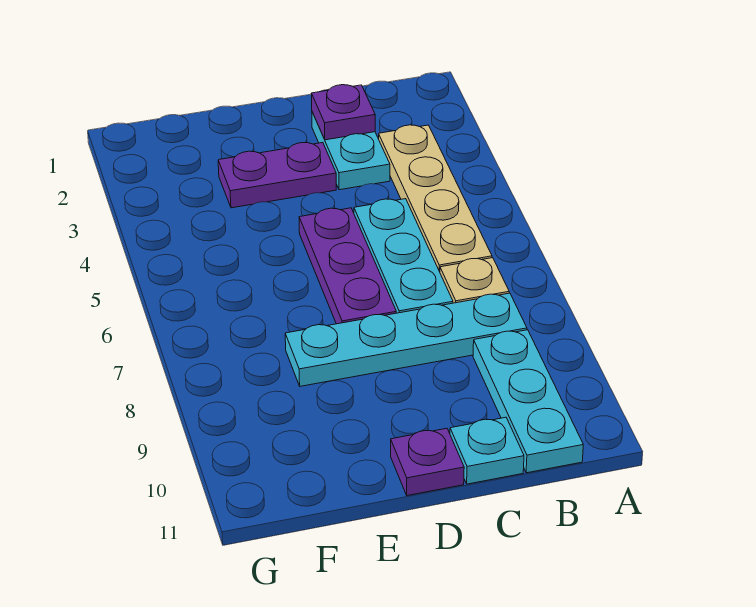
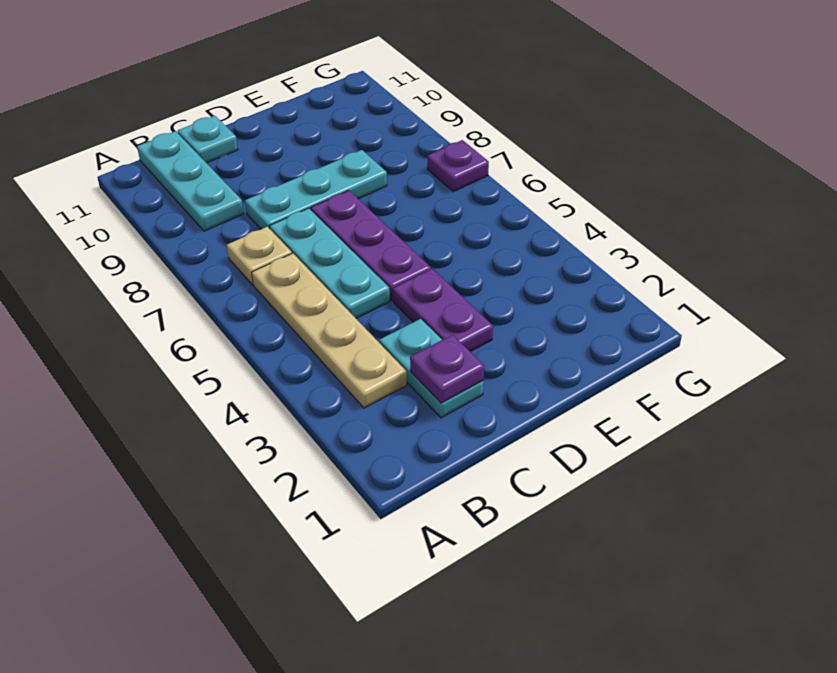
cyan plate B8:E8 level 1 -> cyan plate C8:E8 level 1
purple plate D3:E3 level 1 -> purple plate D3:D4 level 1
purple plate D11 level 1 -> purple plate G7 level 1

